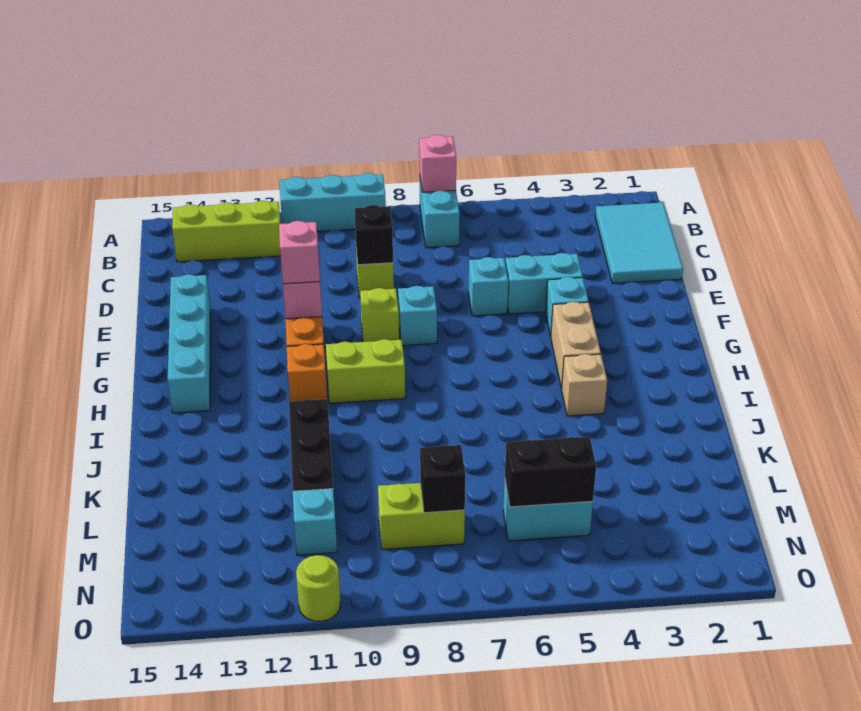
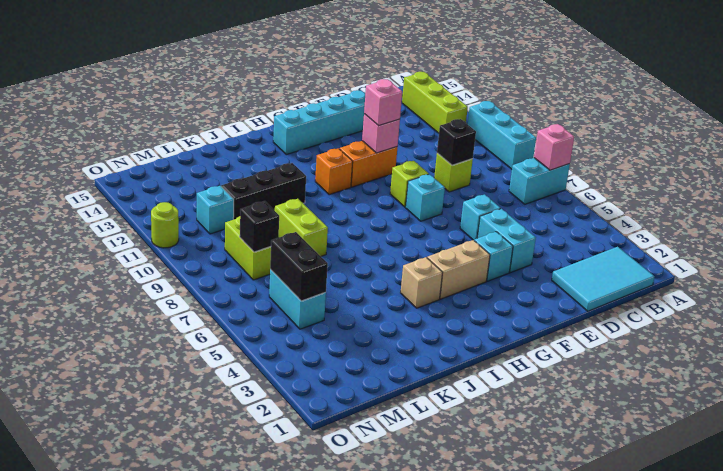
lime brick H9:H10 level 1 -> lime brick K8:K9 level 1

